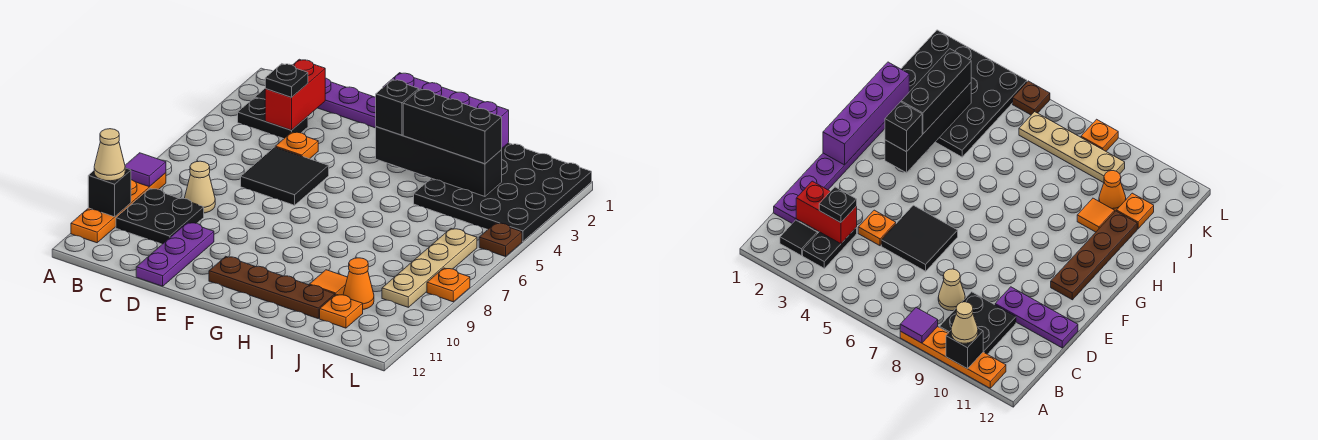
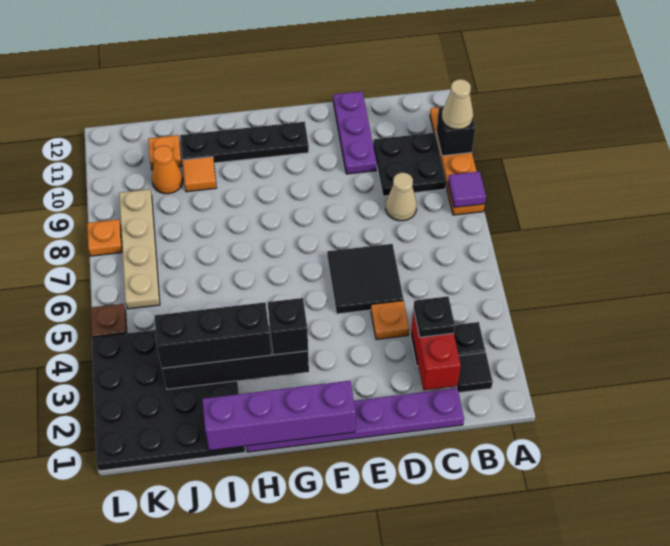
brown plate F11:I11 level 1 -> black plate F11:I11 level 1

